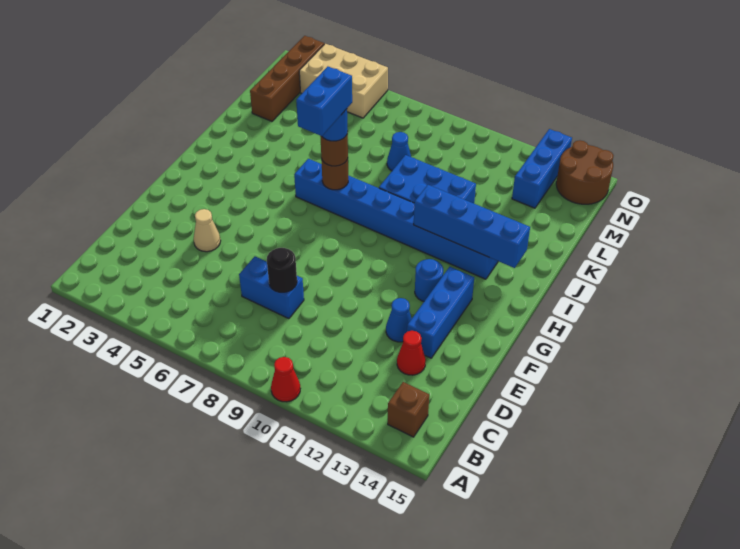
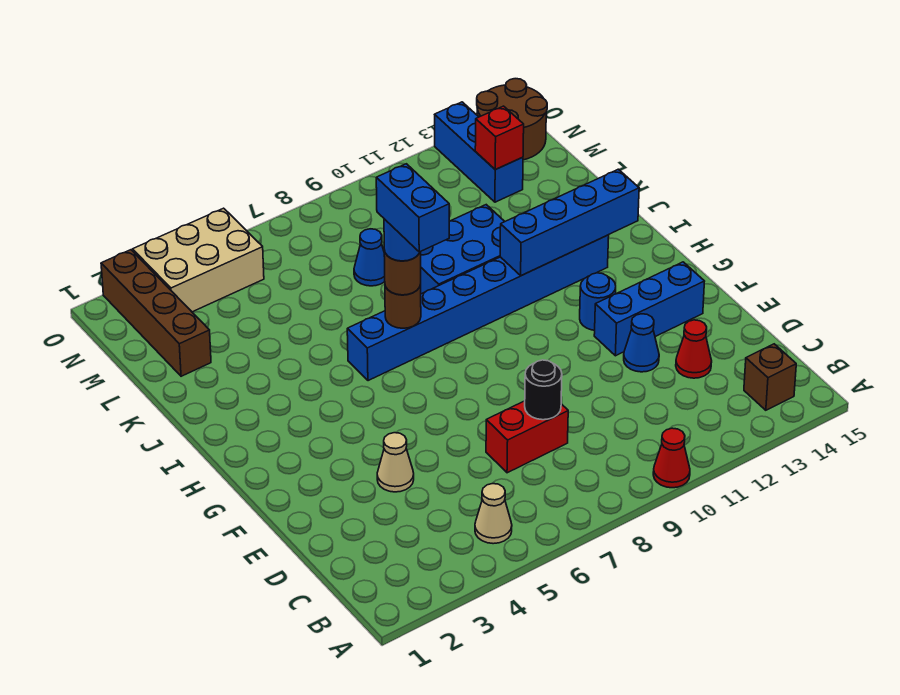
none -> tan cone B5 level 1
blue brick D7:D8 level 1 -> red brick D7:D8 level 1
blue brick E13:G13 level 1 -> blue brick F12:F14 level 1
none -> red brick M13 level 2

